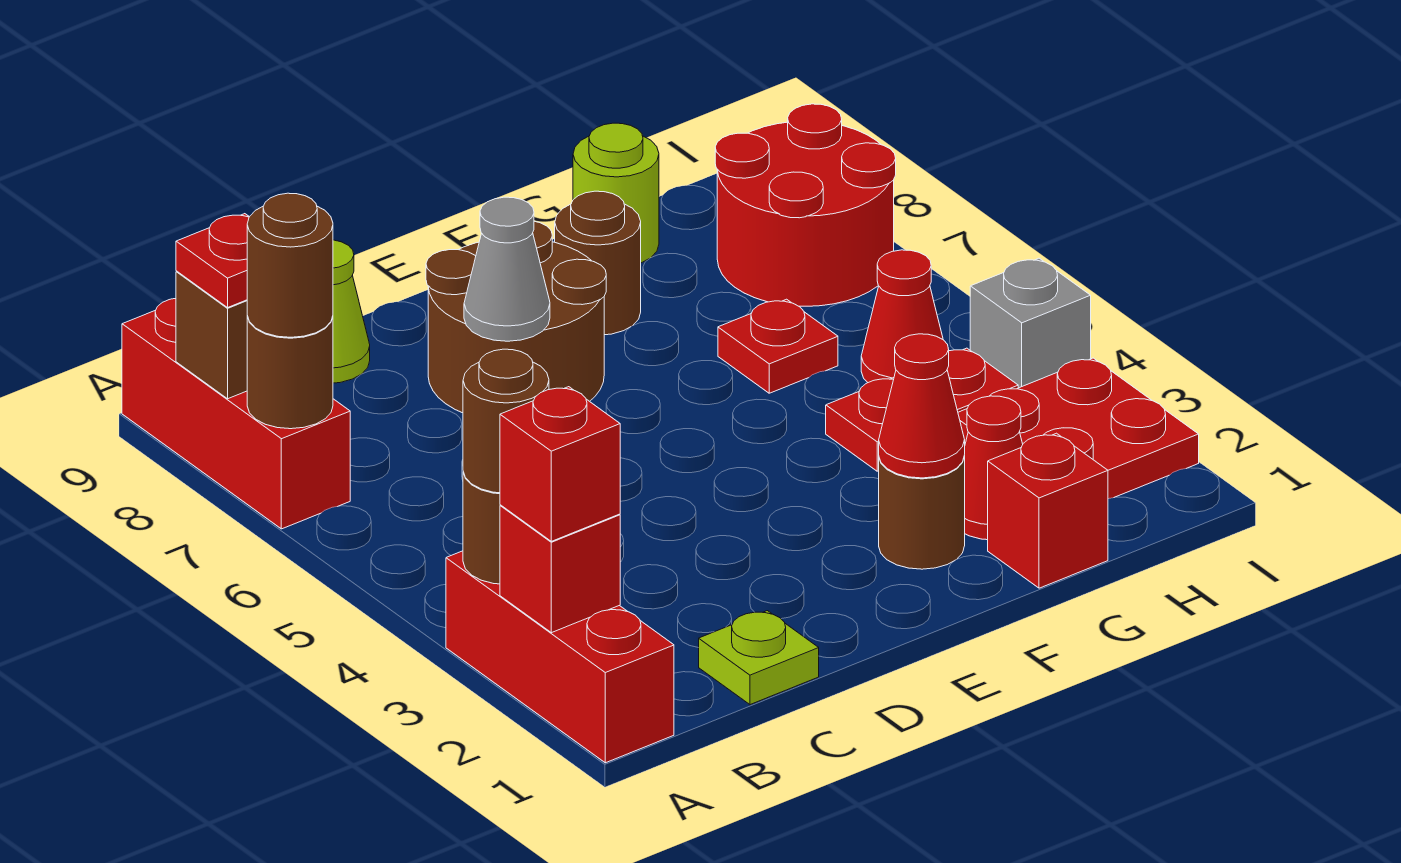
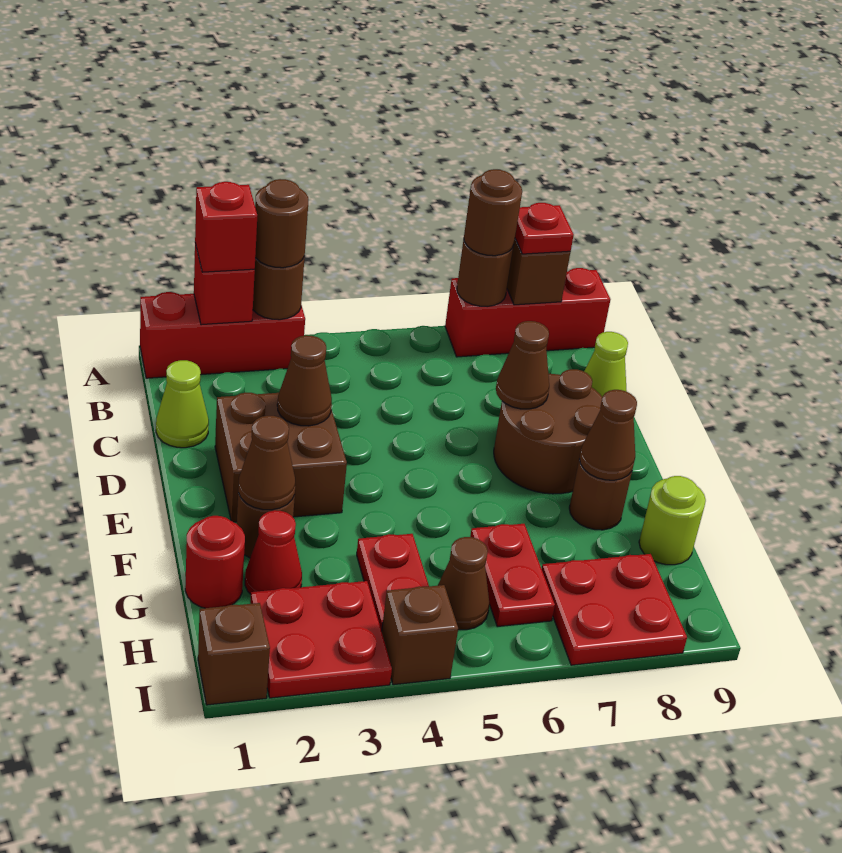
lime plate C1 level 1 -> lime cone C1 level 1
none -> brown brick D2:E3 level 1
none -> brown cone D3 level 2
grey cone D7 level 2 -> brown cone D7 level 2
red cone F2 level 2 -> brown cone F2 level 2
none -> brown cone F8 level 2
red brick G1 level 1 -> red round brick G1 level 1
red plate G6 level 1 -> red plate G6:H6 level 1
red cone H5 level 1 -> brown cone H5 level 1
red round brick H7:I8 level 1 -> red plate H7:I8 level 1
none -> brown brick I1 level 1
grey brick I4 level 1 -> brown brick I4 level 1

